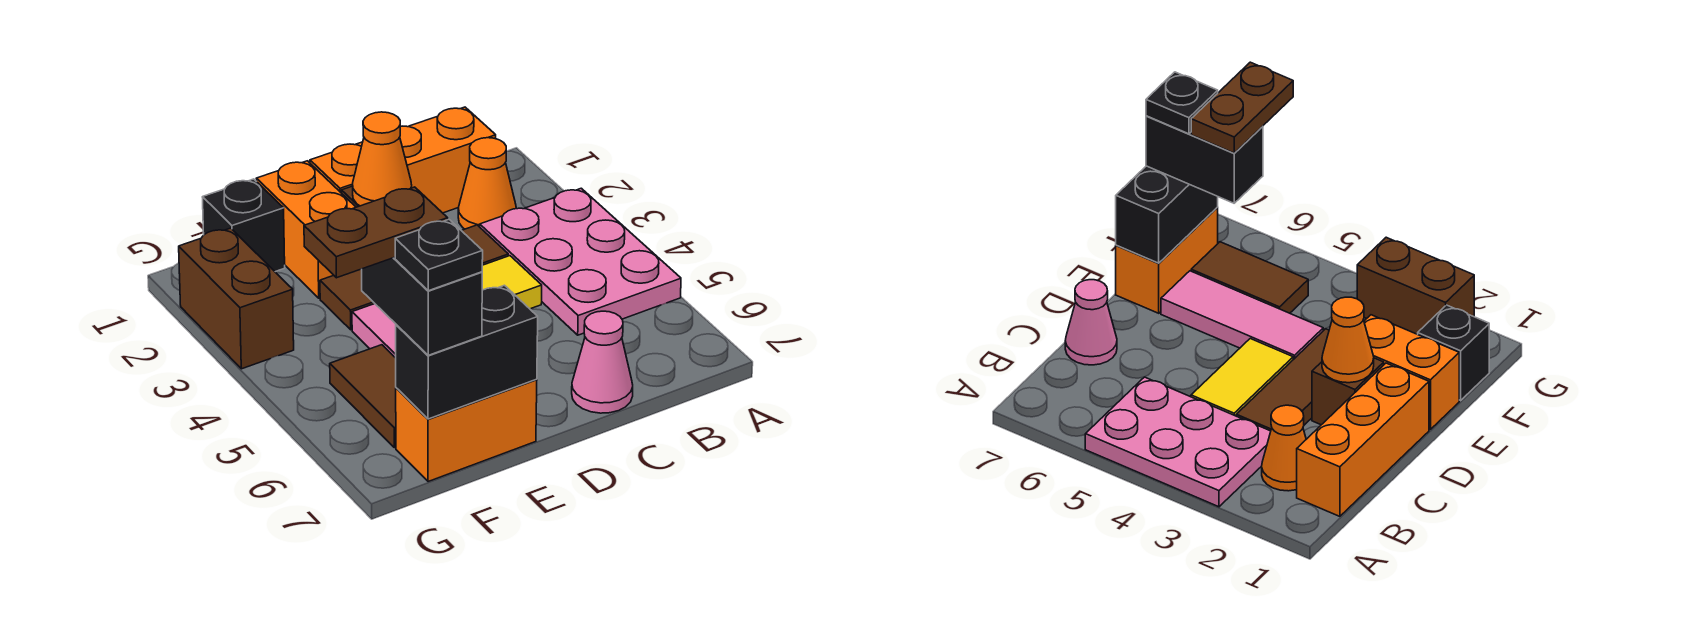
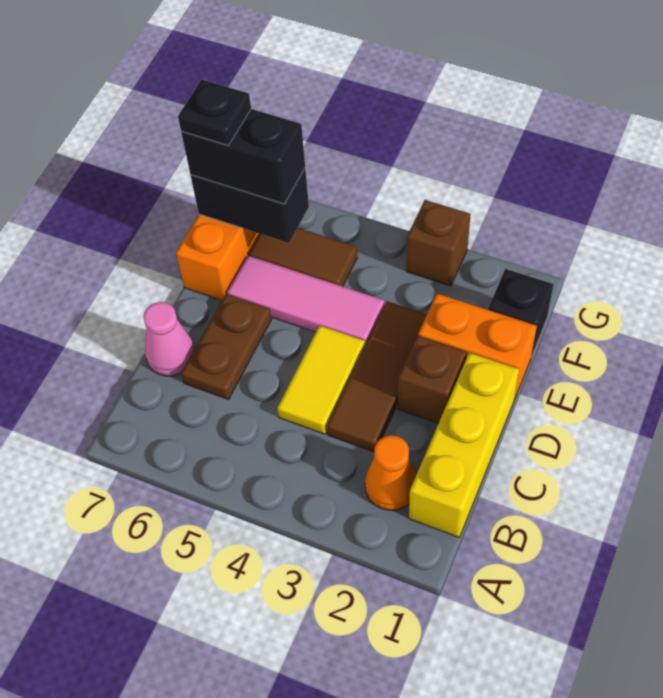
pink plate A3:B5 level 1 -> none
orange brick B1:D1 level 1 -> yellow brick B1:D1 level 1
orange cone D2 level 2 -> none
black brick E7:F7 level 2 -> black brick F6:F7 level 2
brown plate F6:G6 level 4 -> brown plate C6:D6 level 1
brown brick G2:G3 level 1 -> brown brick G3 level 1

